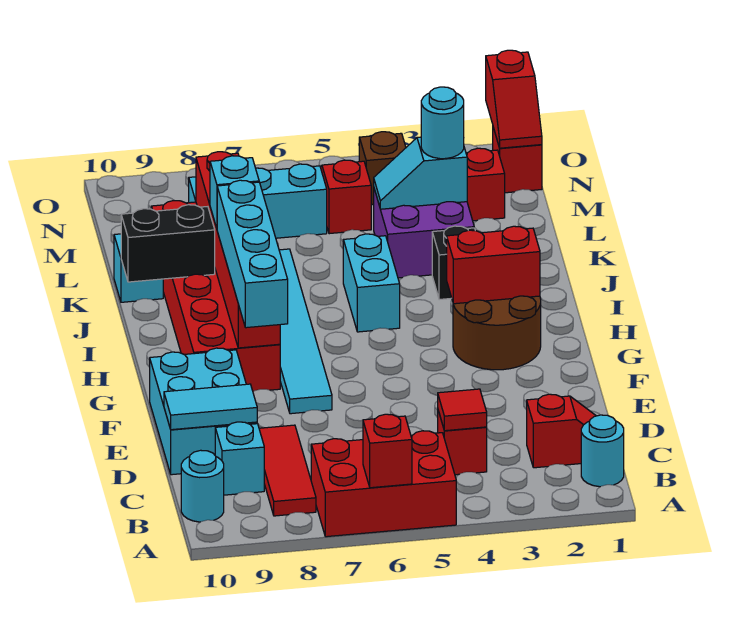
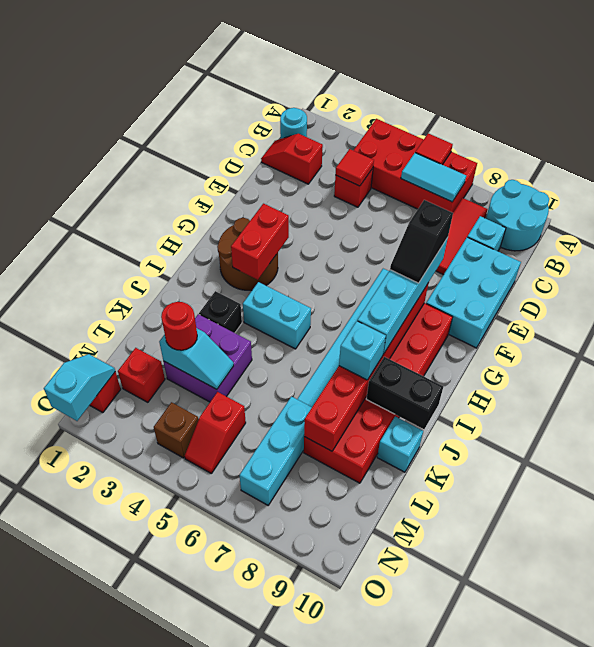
red brick A5:B7 level 1 -> red brick A4:B7 level 1
red brick A6 level 2 -> red tile A6 level 2
cyan round brick B10 level 1 -> cyan round brick A9:B10 level 1
cyan tile D9:D10 level 2 -> cyan tile B6:B7 level 2
none -> black slope F8:G8 level 4 top F
red brick H2:H3 level 2 -> red brick G3:H3 level 2
cyan brick I5:J5 level 1 -> cyan brick I4:I5 level 1
cyan round brick L3 level 3 -> red round brick L3 level 3
cyan brick M6:M8 level 1 -> cyan brick L7:N7 level 1
red slope N1:O1 level 2 top O -> cyan slope N1:O1 level 2 top O

